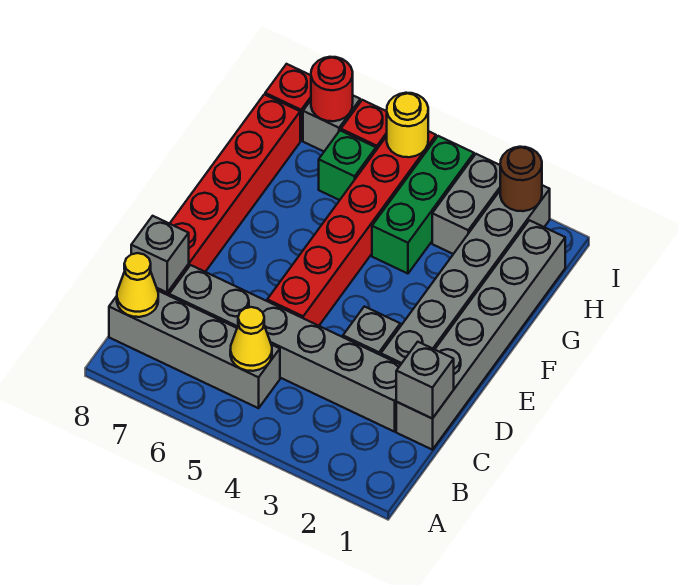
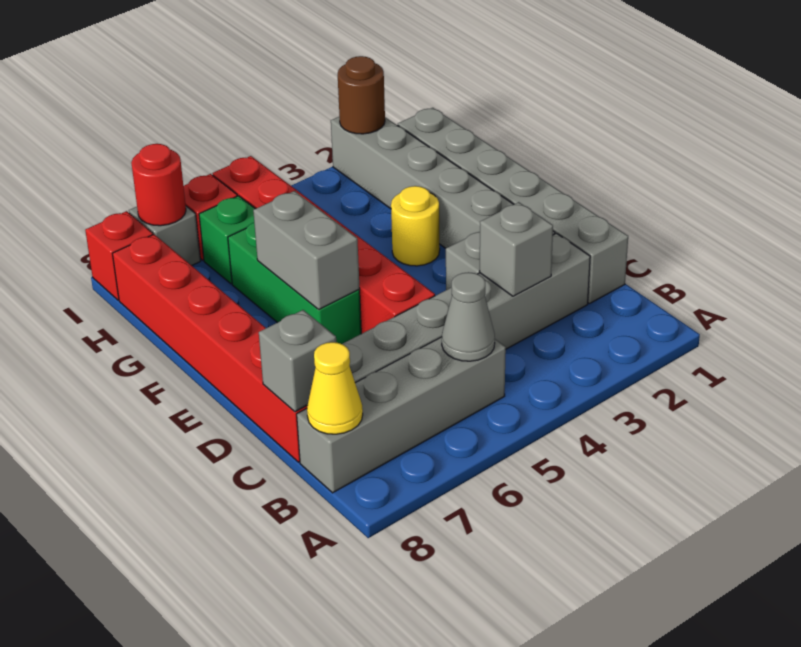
yellow cone B5 level 2 -> grey cone B5 level 2
grey brick C1 level 2 -> grey brick C3 level 2
green brick G4:I4 level 1 -> green brick E6:G6 level 1
grey brick H3:I3 level 1 -> grey brick E6:F6 level 2
yellow round brick I5 level 2 -> yellow round brick F3 level 1

